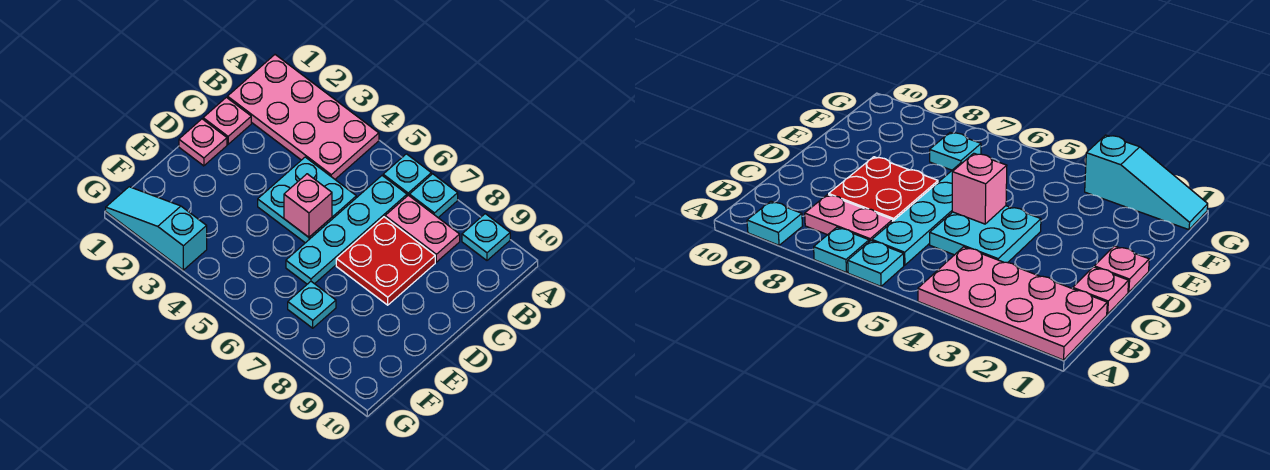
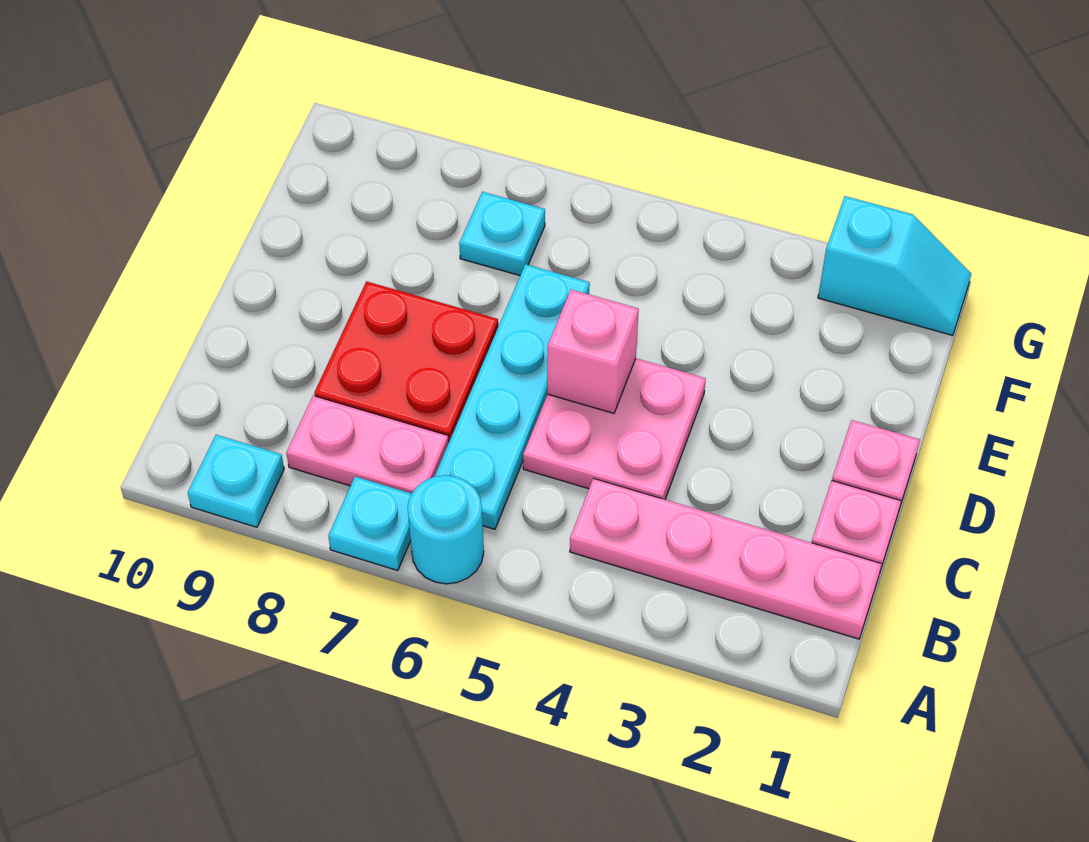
pink plate A1:B4 level 1 -> pink plate B1:B4 level 1
cyan plate A6 level 1 -> cyan round brick A6 level 1
cyan plate C4:D5 level 1 -> pink plate C4:D5 level 1
cyan slope G1:G3 level 1 top 3 -> cyan slope G1:G2 level 1 top 2

